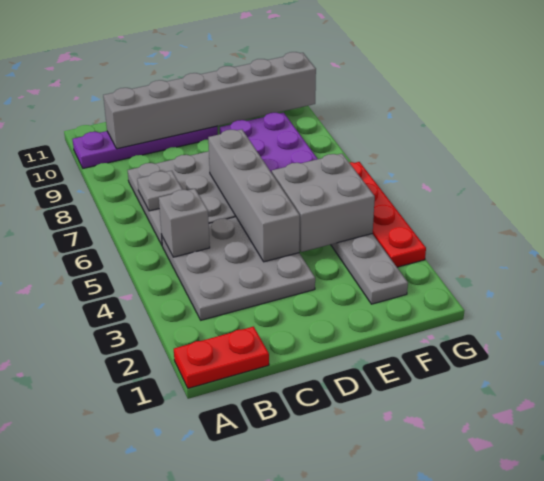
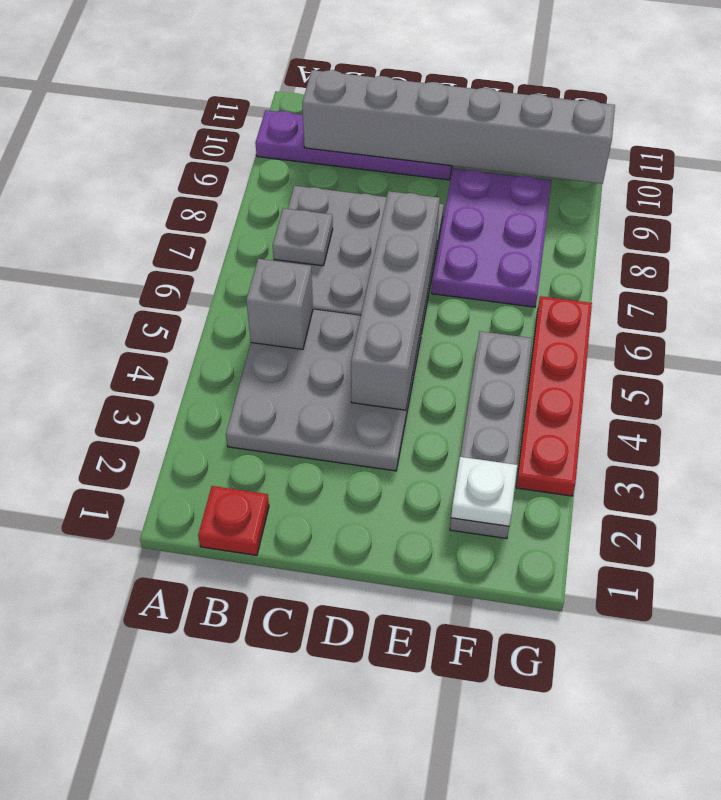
red plate A1:B1 level 1 -> red plate B1 level 1
grey brick E4:F5 level 2 -> none
none -> white plate F2 level 2

